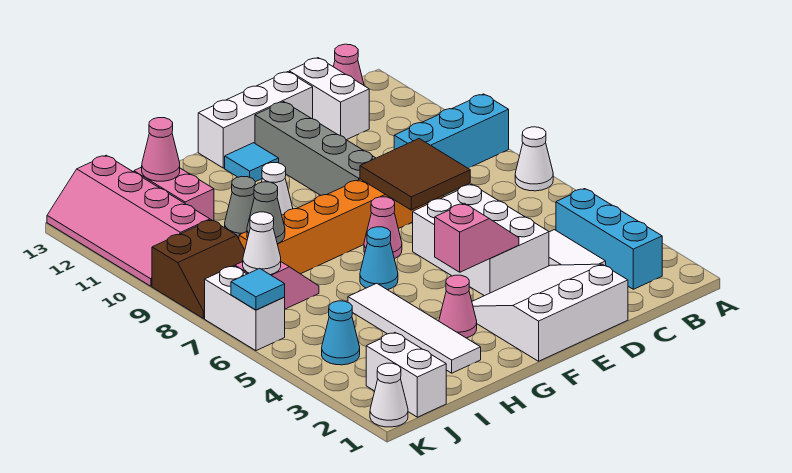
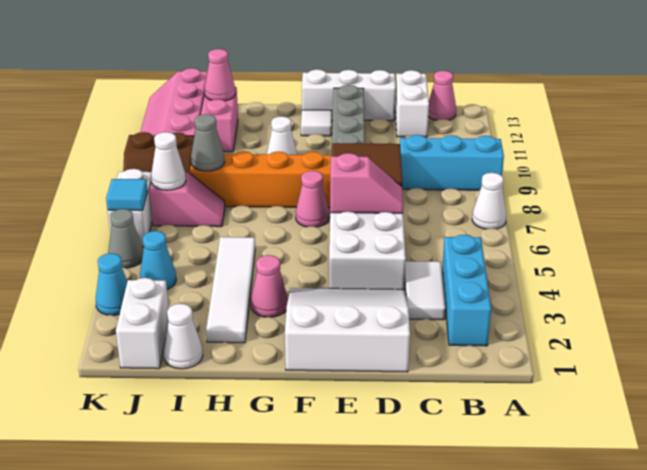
pink slope E4:F4 level 2 top F -> pink slope D6:E6 level 2 top E
cyan tile F12 level 1 -> white tile F12 level 1
cyan cone G6 level 1 -> cyan cone K3 level 1
grey cone H10 level 1 -> grey cone K5 level 1
white cone K1 level 1 -> white cone I1 level 1

